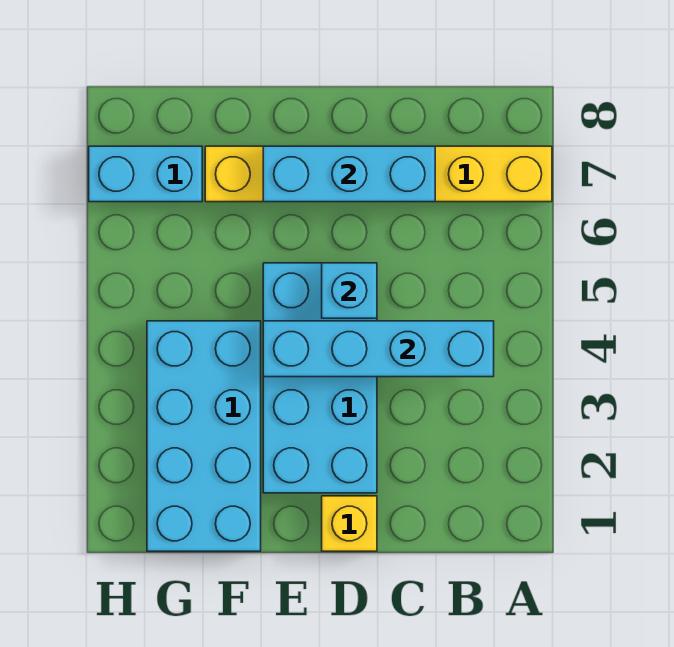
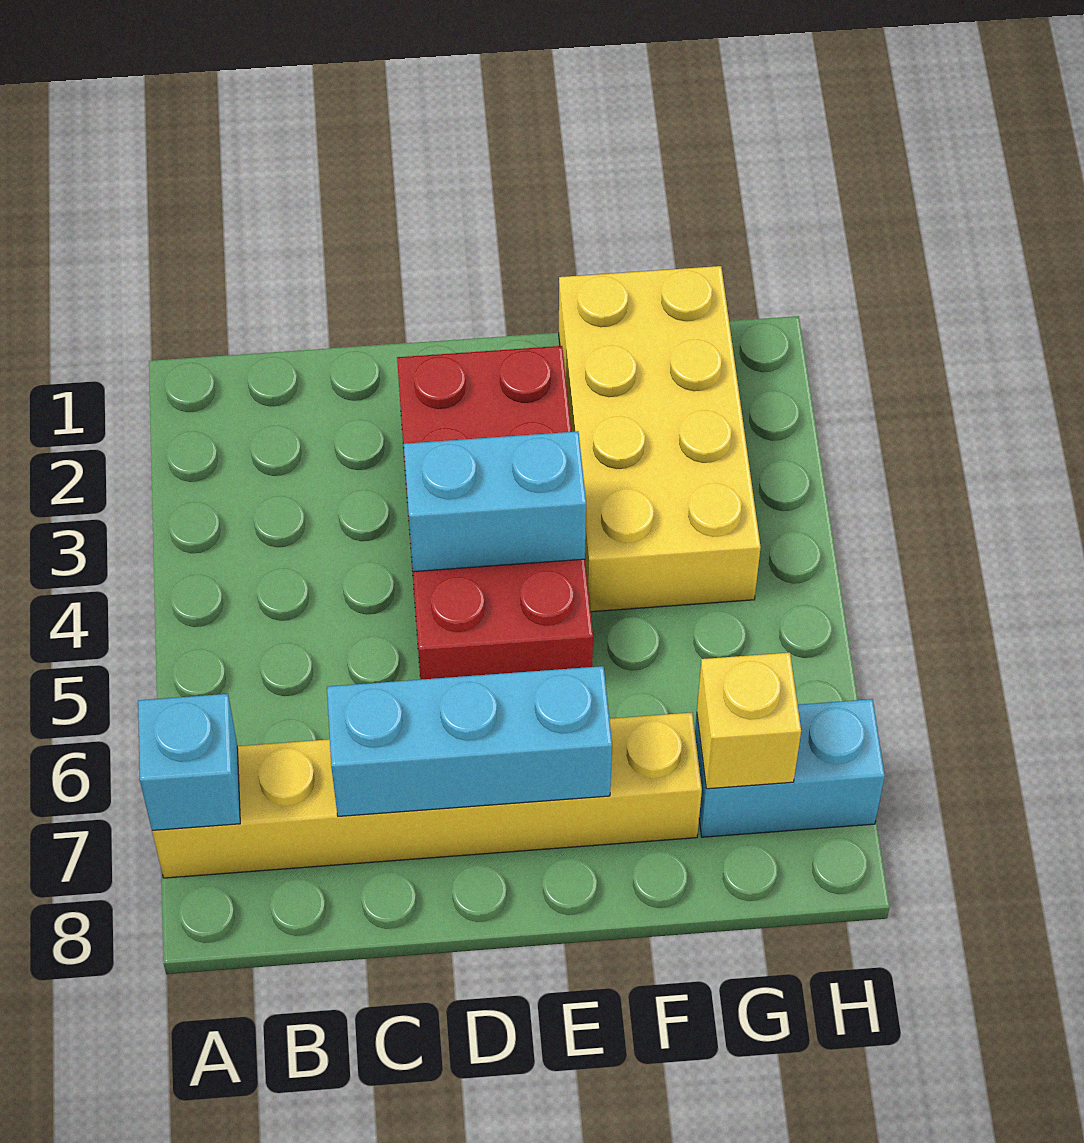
cyan brick B4:E4 level 2 -> cyan brick D4:E4 level 2
yellow brick D1 level 1 -> yellow brick G7 level 2
cyan brick D2:E5 level 1 -> red brick D2:E5 level 1
cyan brick D5 level 2 -> cyan brick A7 level 2
cyan brick F1:G4 level 1 -> yellow brick F1:G4 level 1

